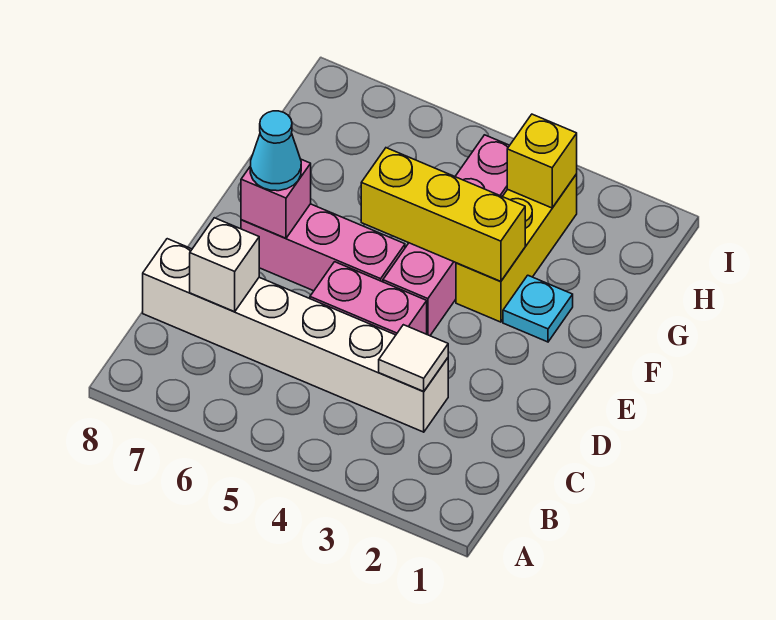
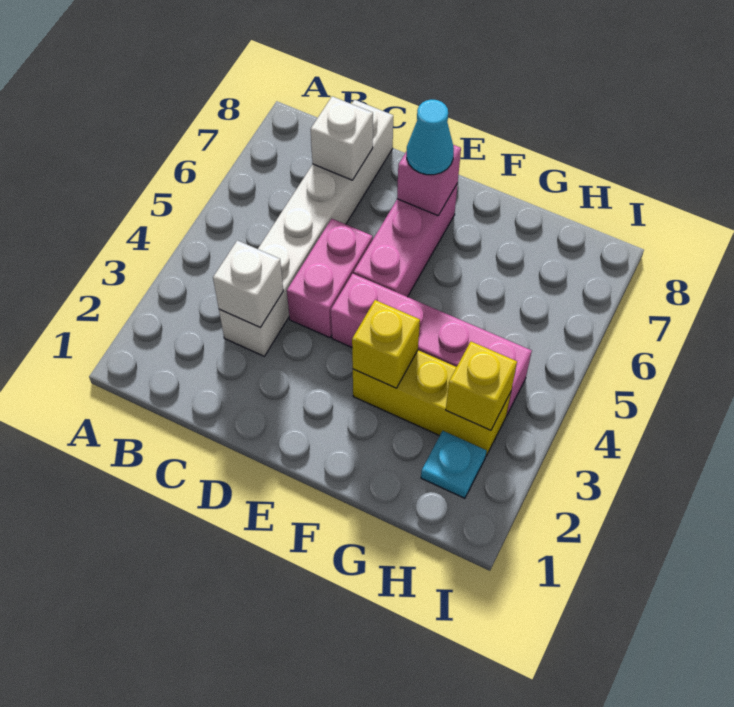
white tile C3 level 2 -> white brick C3 level 2
cyan plate F2 level 1 -> cyan plate H2 level 1
yellow brick F3:F5 level 2 -> yellow brick F3 level 2

